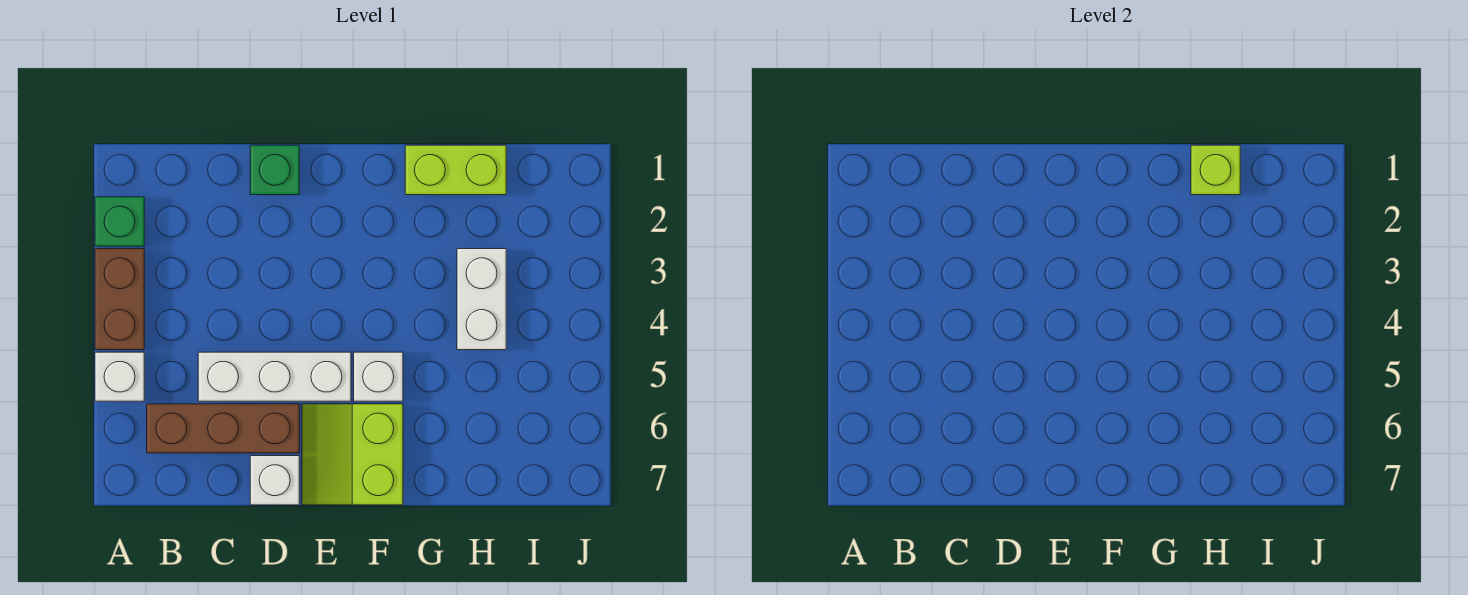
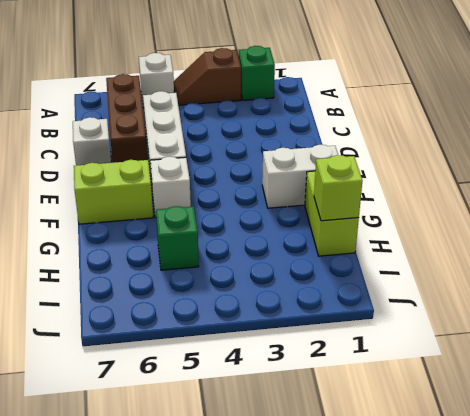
brown brick A3:A4 level 1 -> brown slope A3:A4 level 1 top 3
green brick D1 level 1 -> green brick H5 level 1
white brick H3:H4 level 1 -> white brick F1:F2 level 1

